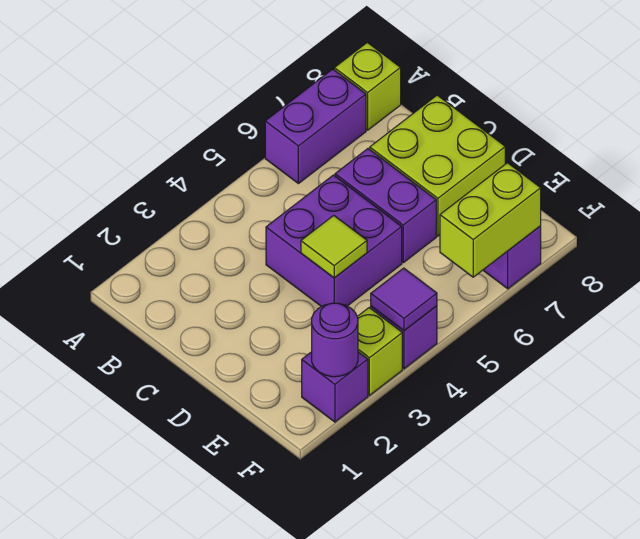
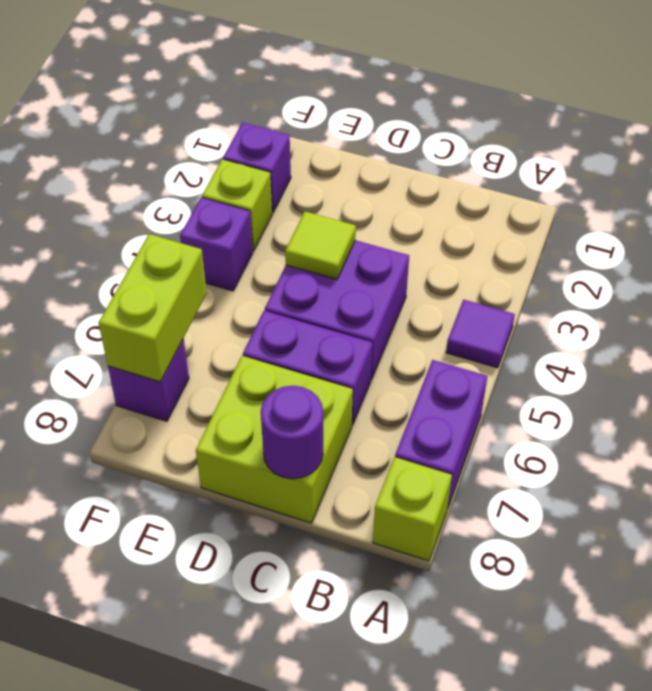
purple round brick F2 level 2 -> purple round brick C8 level 2
purple tile F4 level 2 -> purple tile A4 level 1

